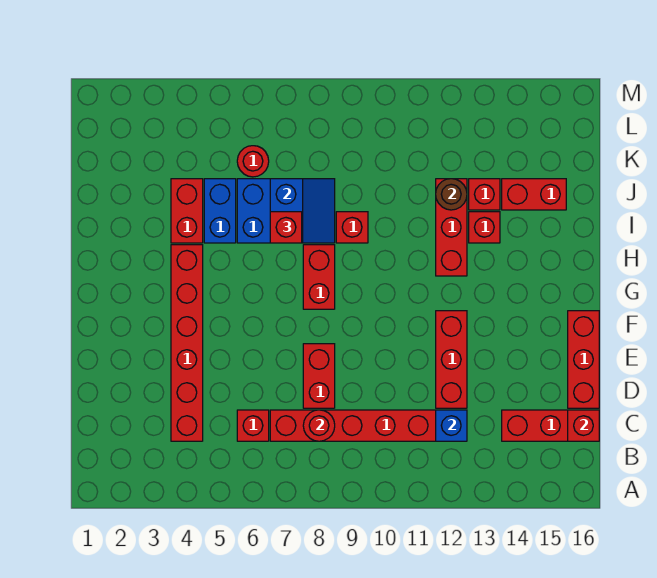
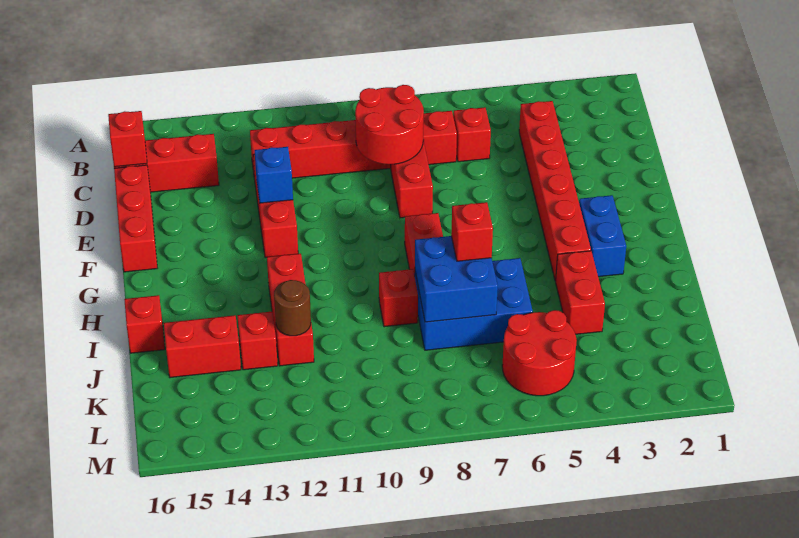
red round brick C8 level 2 -> red round brick C8:D9 level 2
blue brick C12 level 2 -> blue brick E12 level 2
blue brick I5:J5 level 1 -> blue brick G3:H3 level 1
blue slope I7:J8 level 2 top 7 -> blue brick I7:J8 level 2
red brick I13 level 1 -> red brick I16 level 1
red round brick K6 level 1 -> red round brick K5:L6 level 1

